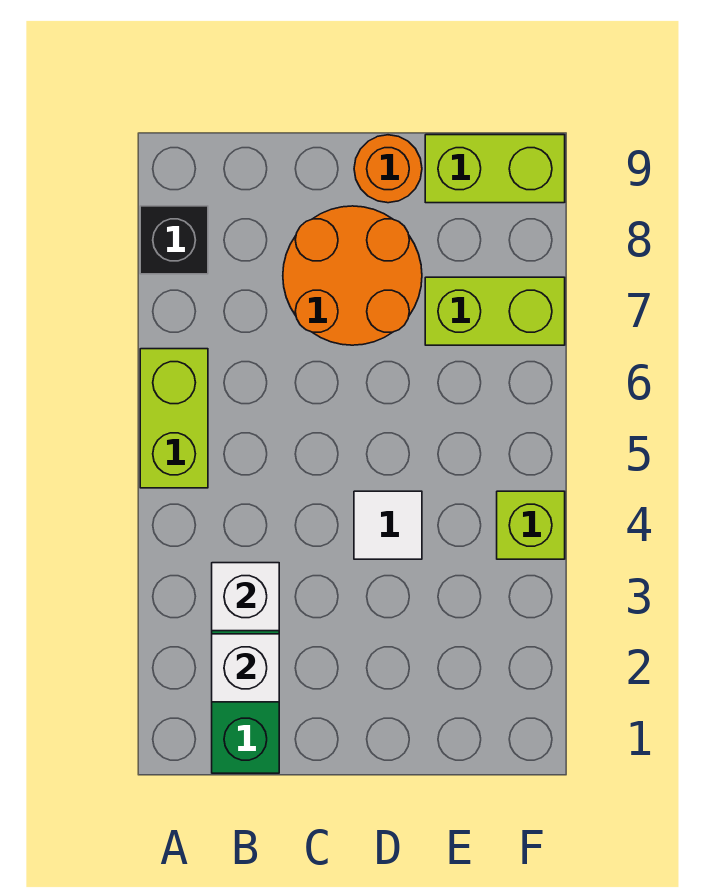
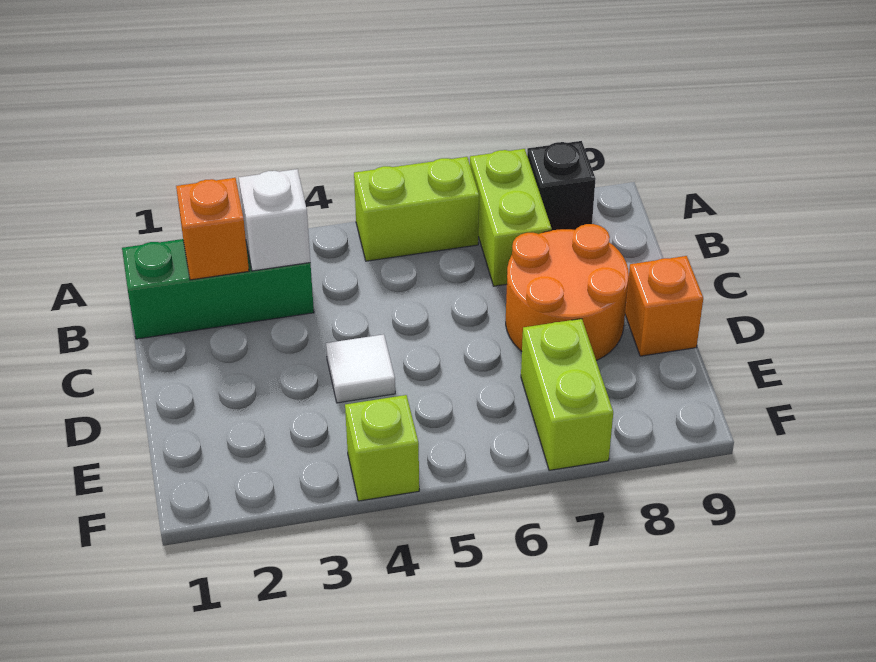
white brick B2 level 2 -> orange brick B2 level 2
orange round brick D9 level 1 -> orange brick D9 level 1
lime brick E9:F9 level 1 -> lime brick A7:B7 level 1

